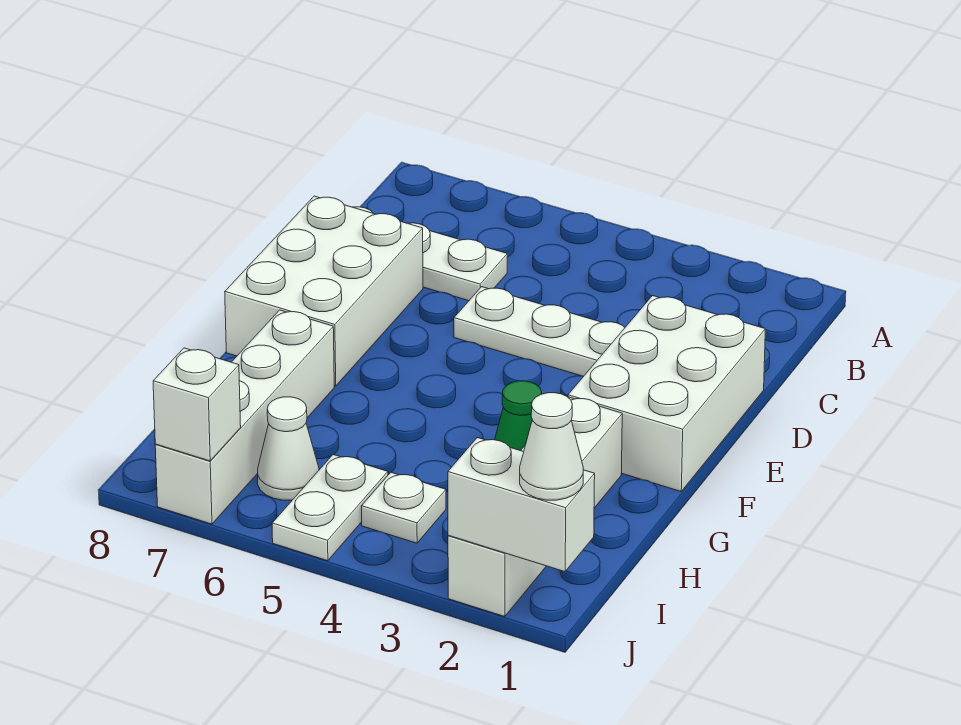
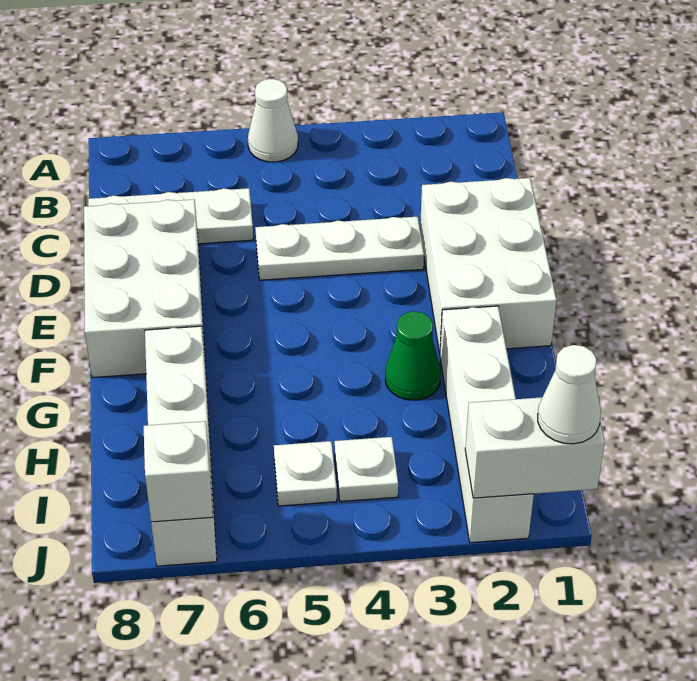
white plate I5:J5 level 1 -> white plate I5 level 1
white cone I6 level 1 -> white cone A5 level 1

